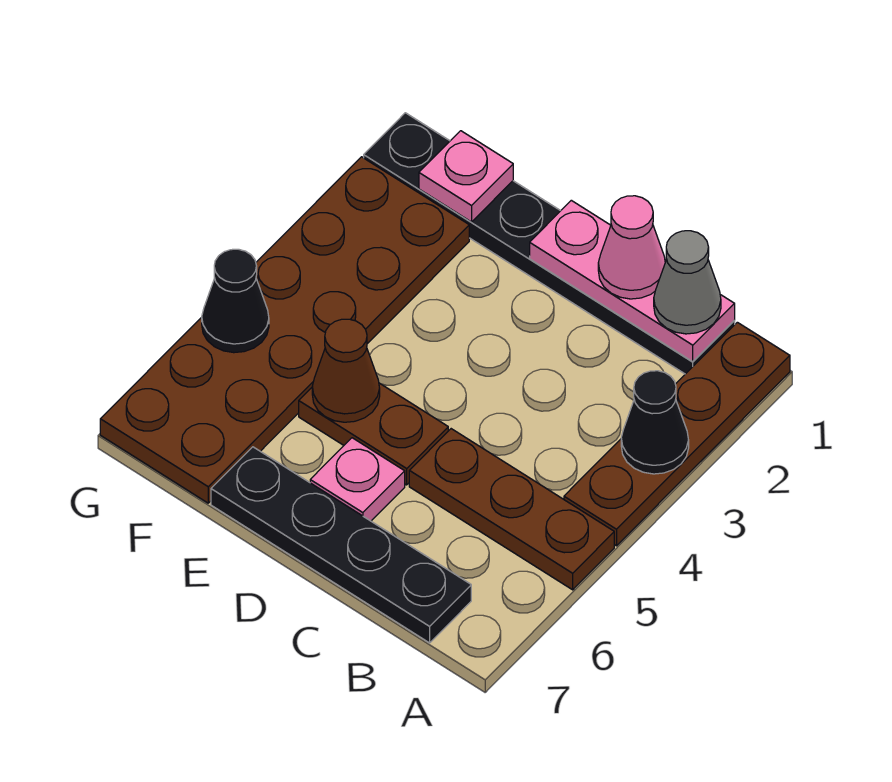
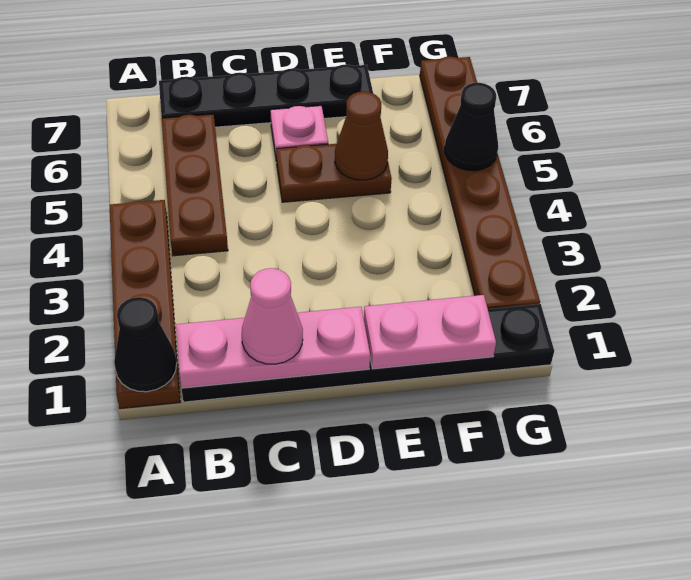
black cone A3 level 2 -> black cone A1 level 2
brown plate A5:C5 level 1 -> brown plate B4:B6 level 1
grey cone B1 level 3 -> none
pink plate F1 level 2 -> pink plate E1:F1 level 2
brown plate F2:G7 level 1 -> brown plate G2:G7 level 1

